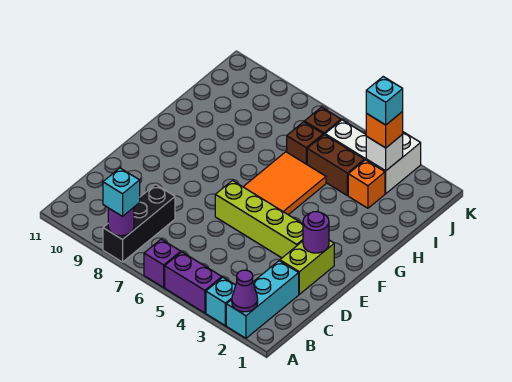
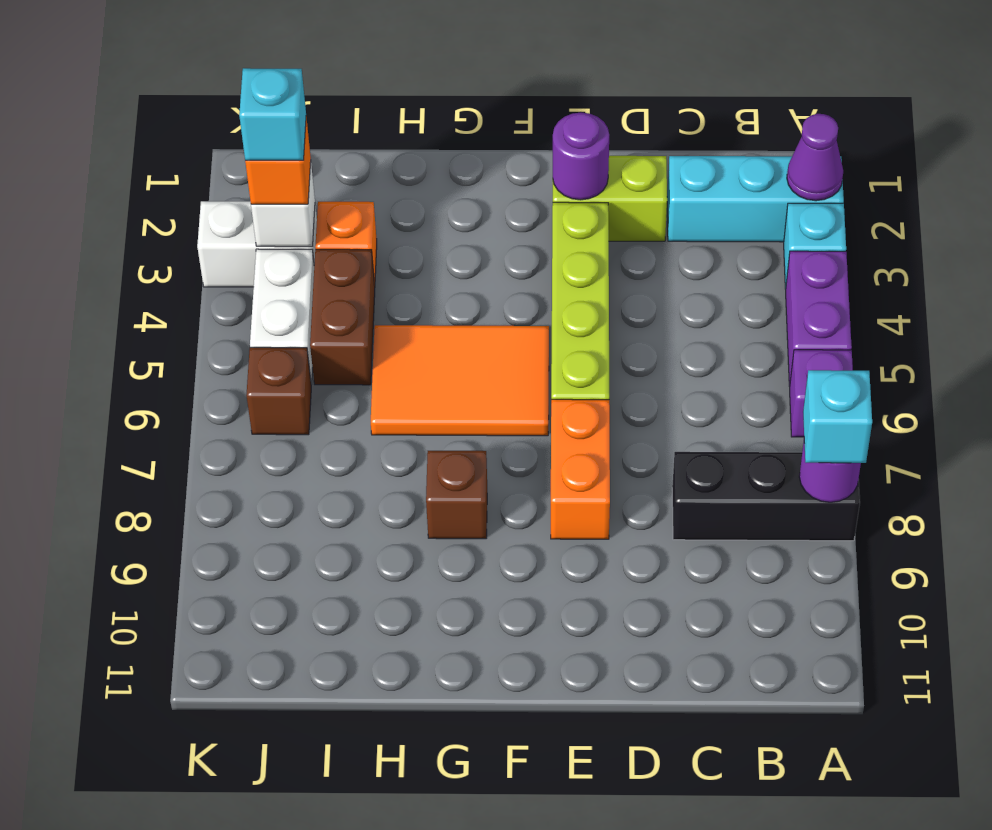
none -> orange brick E7:E8 level 1
brown brick I6 level 1 -> brown brick G8 level 1

